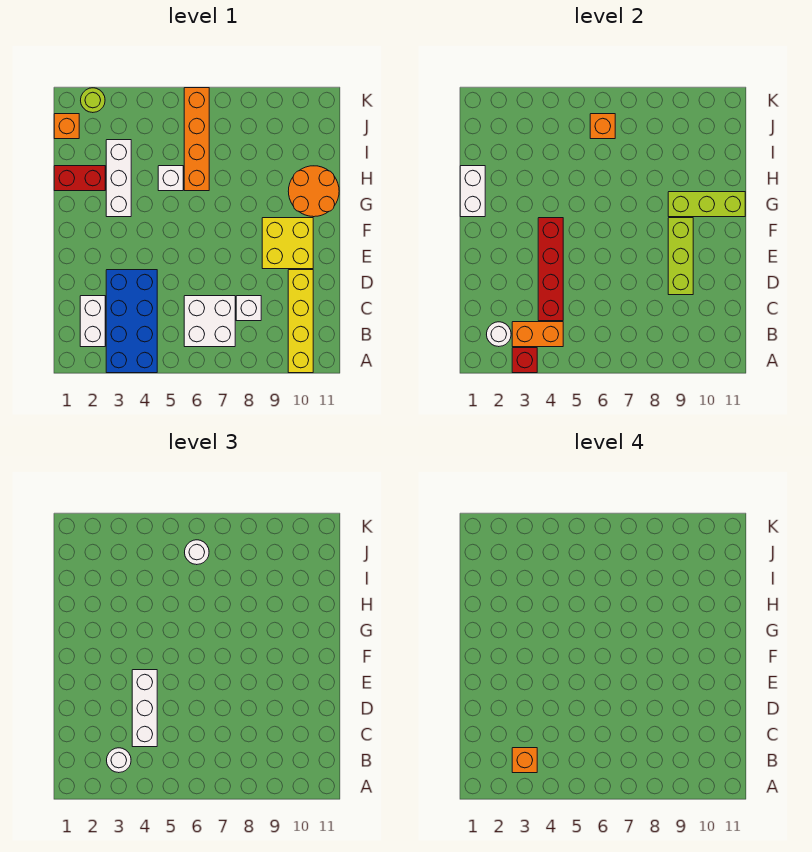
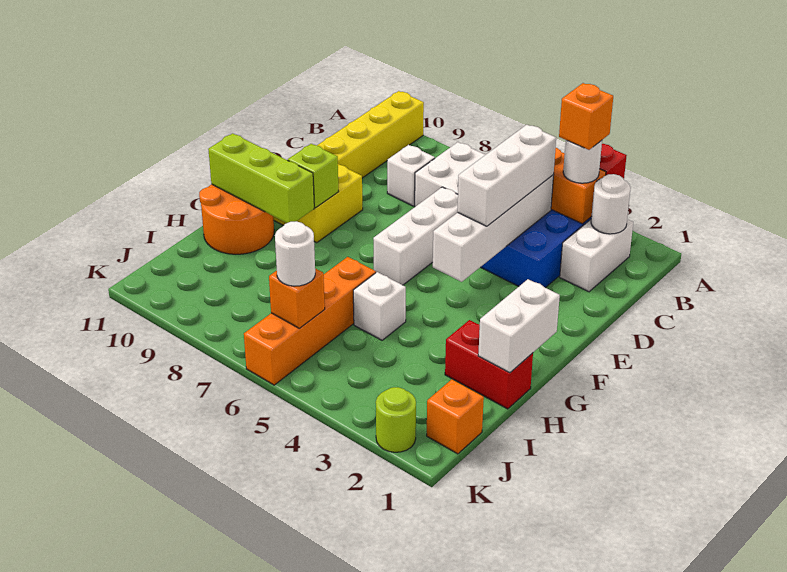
red brick C4:F4 level 2 -> white brick C4:F4 level 2
lime brick D9:F9 level 2 -> lime brick F9 level 2
white brick G3:I3 level 1 -> white brick D6:F6 level 1

